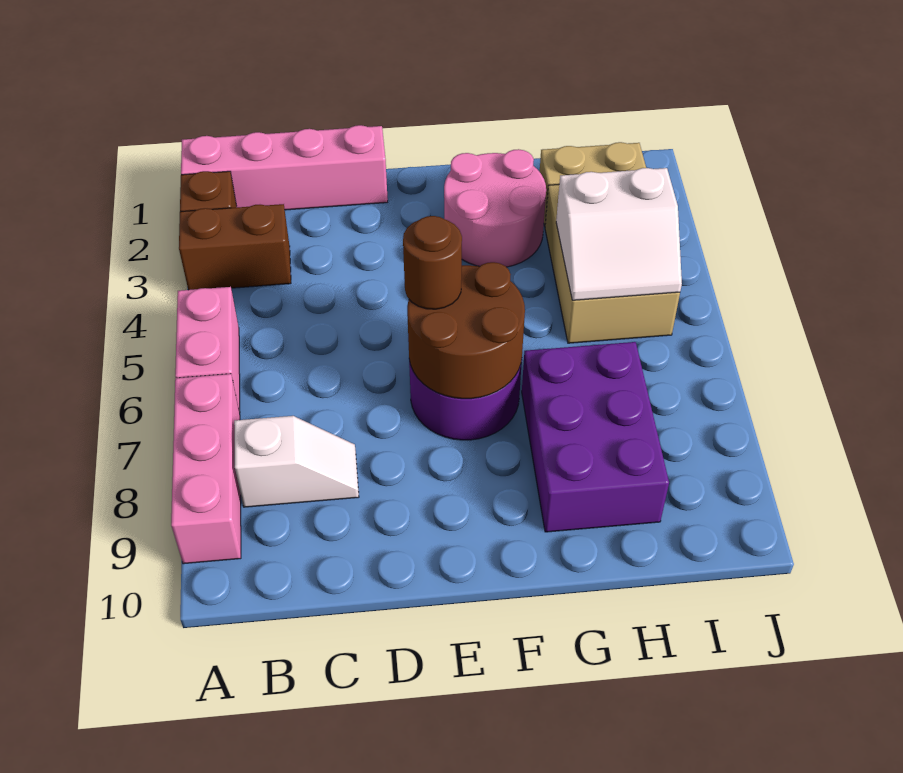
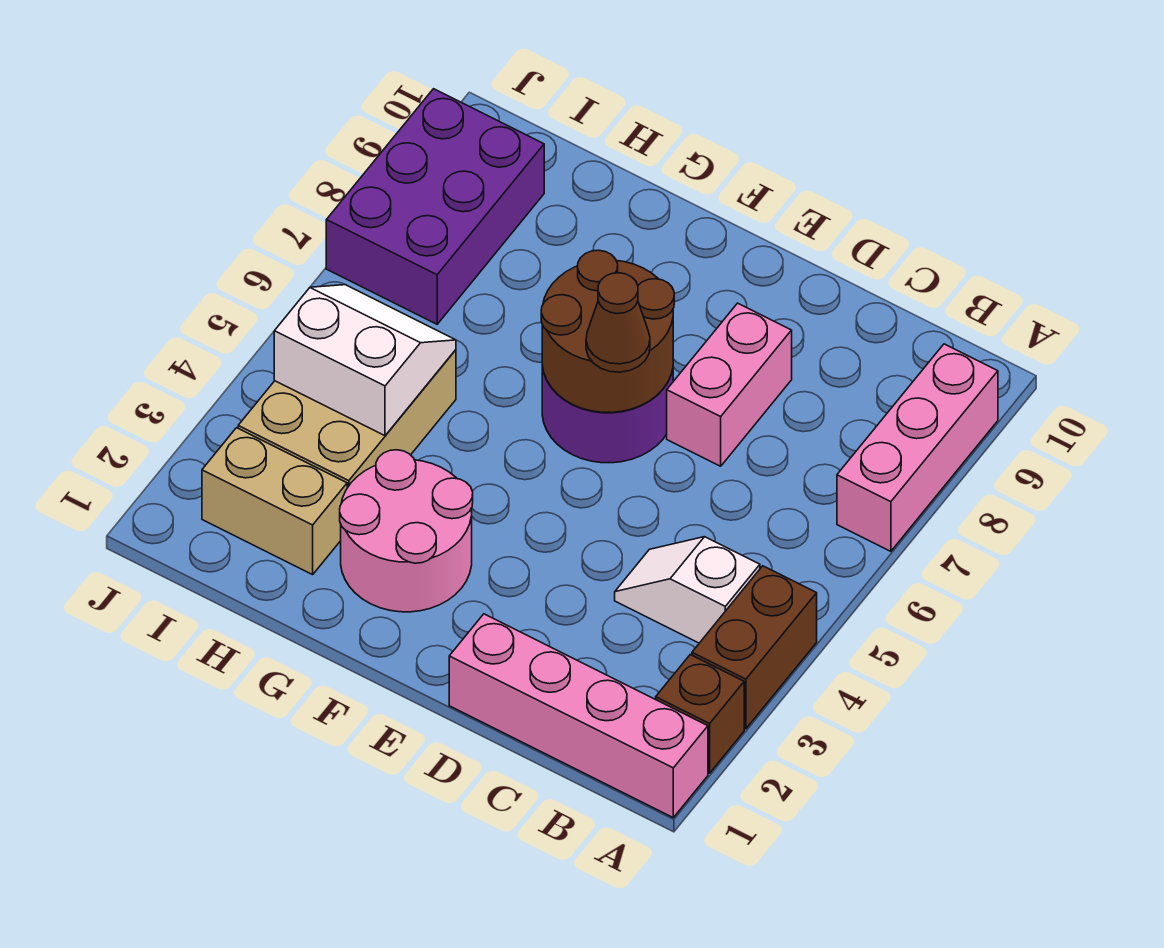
brown brick A3:B3 level 1 -> brown brick A3:A4 level 1
pink brick A5:A6 level 1 -> pink brick D7:D8 level 1
white slope B8:C8 level 1 top B -> white slope B4:C4 level 1 top B
brown round brick E6 level 3 -> brown cone E6 level 3
purple brick G7:H9 level 1 -> purple brick I7:J9 level 1

